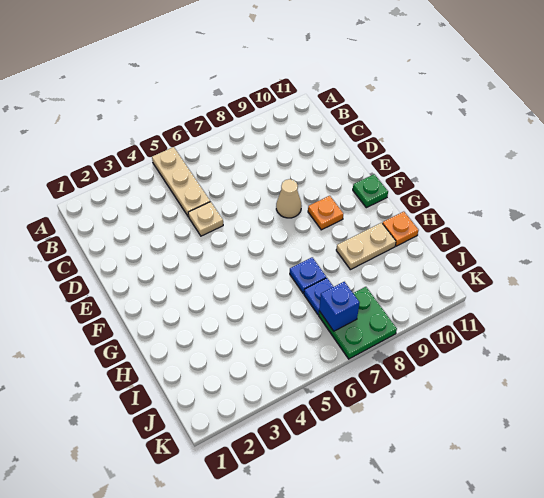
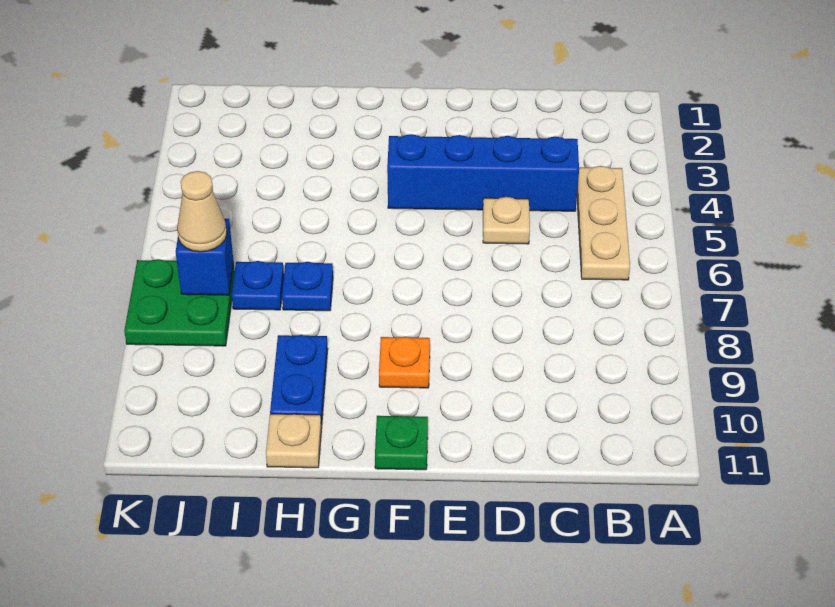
tan plate A5:C5 level 1 -> tan plate B4:B6 level 1
none -> blue brick C4:F4 level 1
tan cone E8 level 1 -> tan cone J7 level 3
tan plate H9:H10 level 1 -> blue plate H9:H10 level 1
orange plate H11 level 1 -> tan plate H11 level 1

